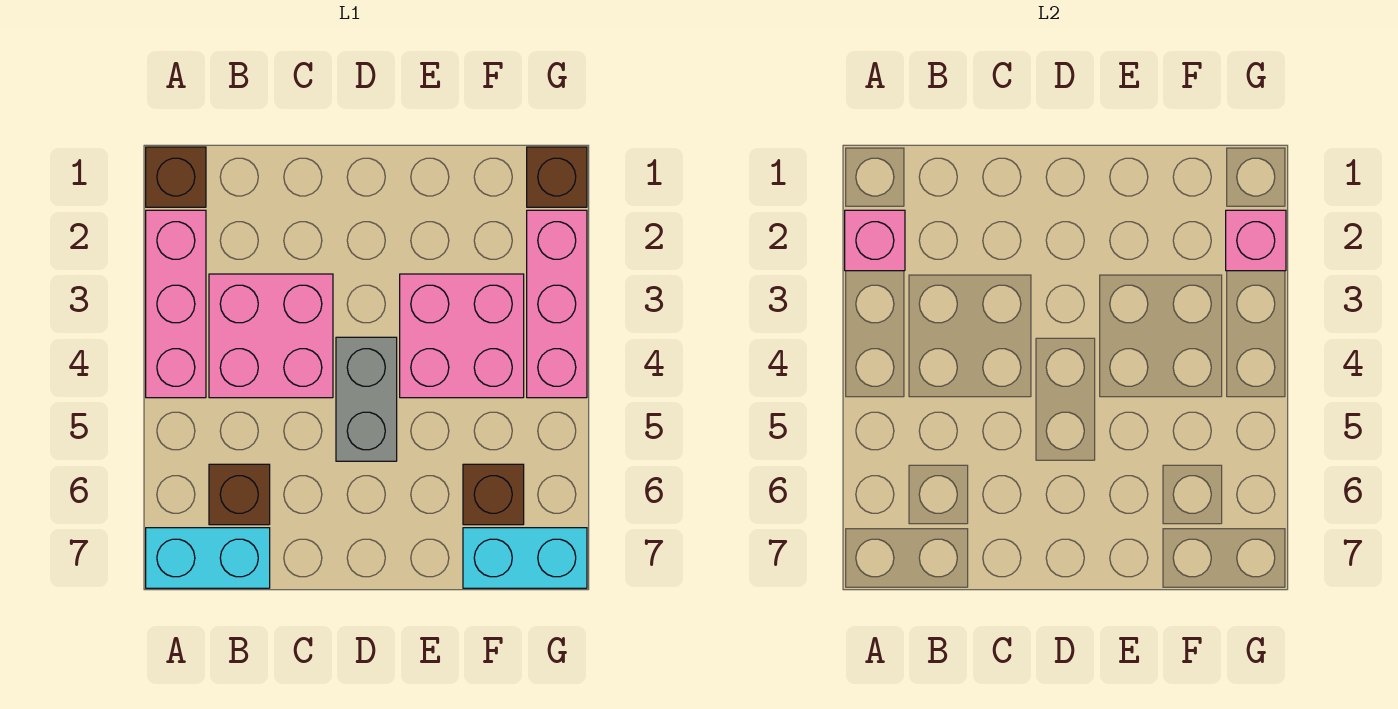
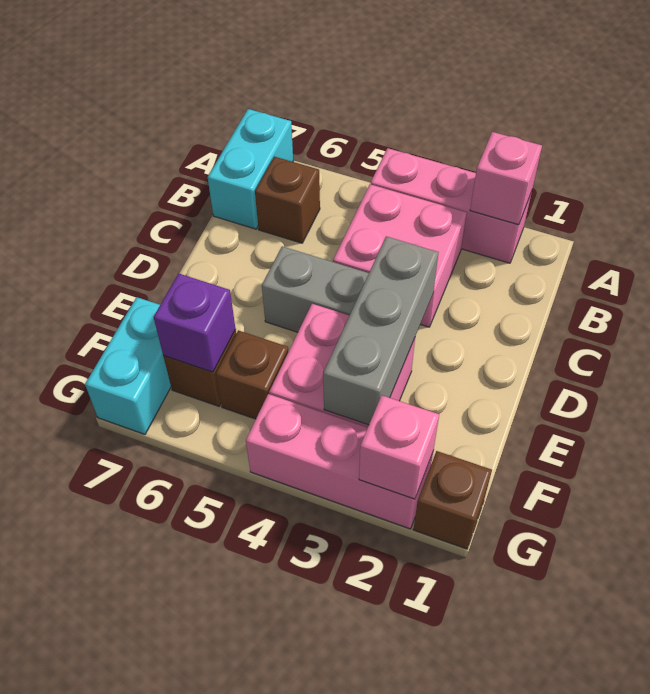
brown brick A1 level 1 -> brown brick F5 level 1
none -> grey brick D3:F3 level 2
none -> purple brick F6 level 2

